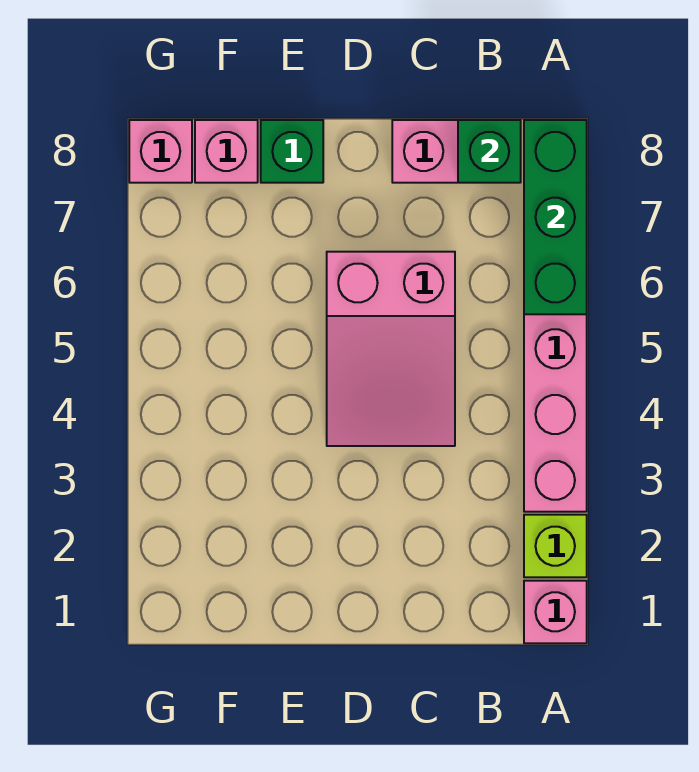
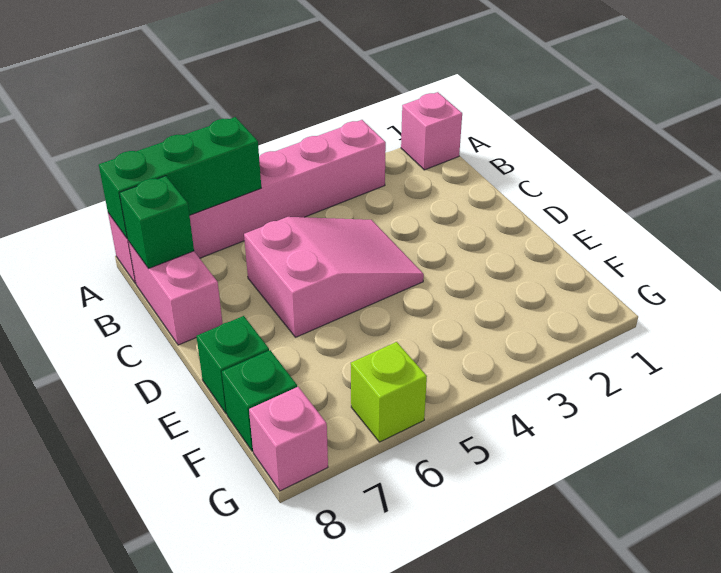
lime brick A2 level 1 -> lime brick G6 level 1
pink brick F8 level 1 -> green brick F8 level 1

